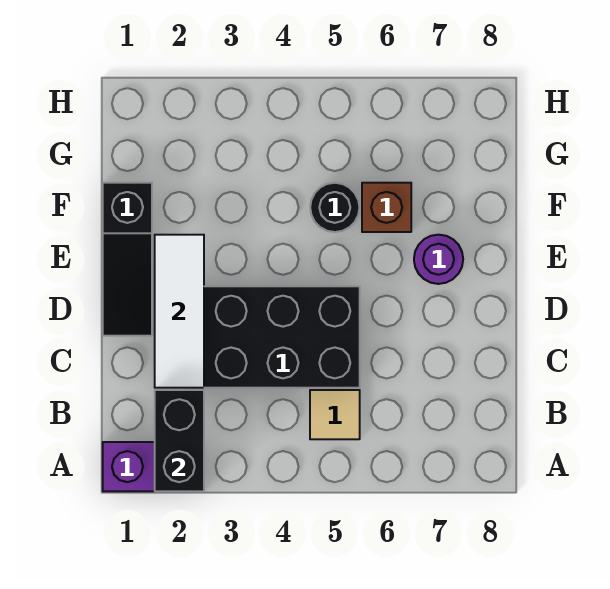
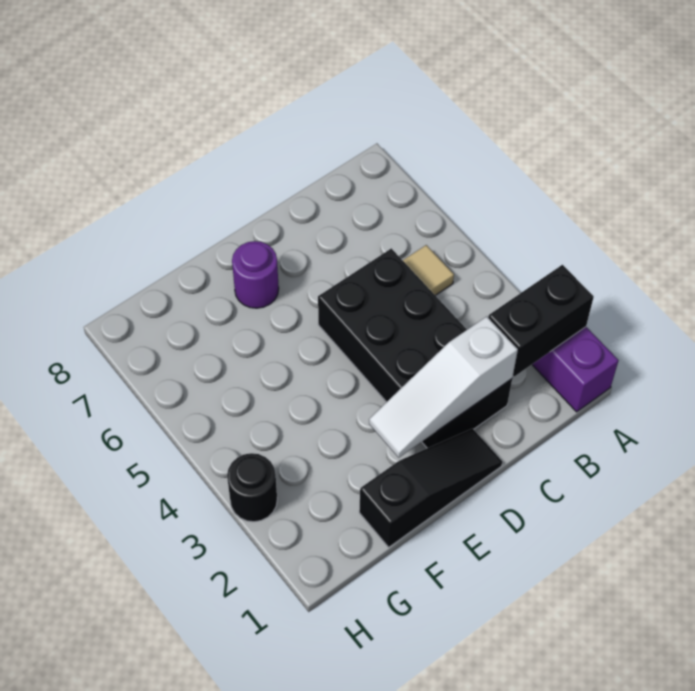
white tile C2:E2 level 2 -> white slope C2:E2 level 2 top C
black round brick F5 level 1 -> black round brick H3 level 1
brown brick F6 level 1 -> none

